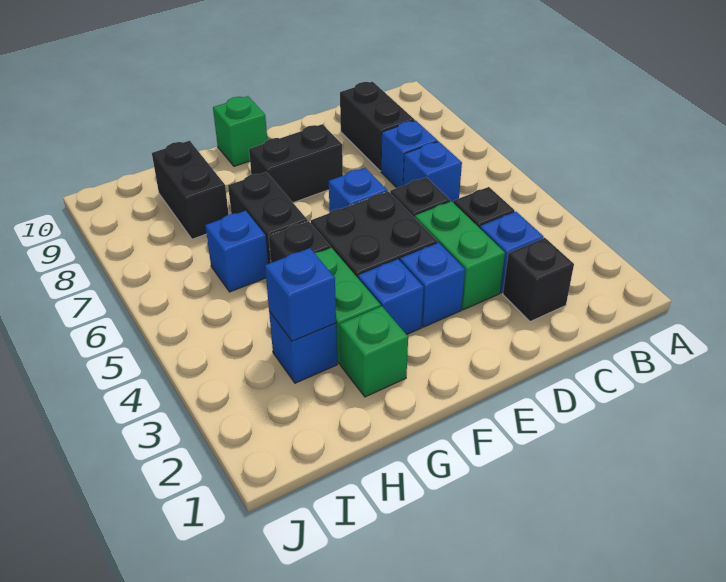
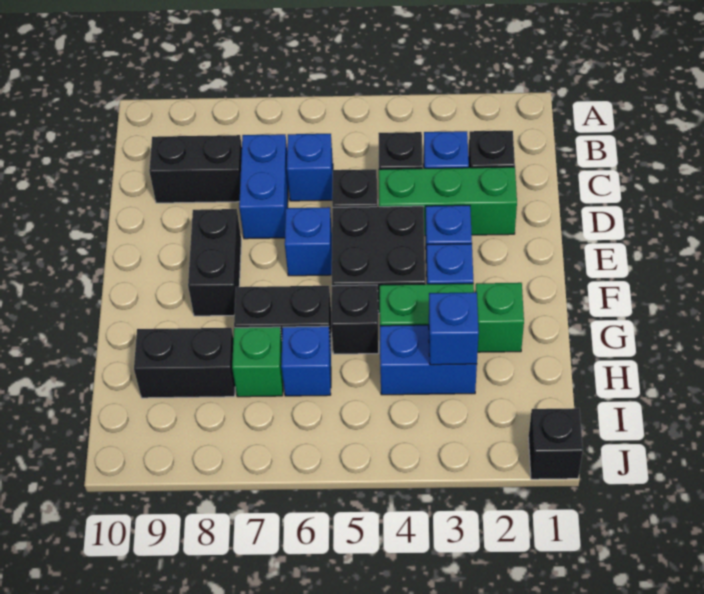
blue brick C7 level 1 -> blue brick C7:D7 level 1
green brick D3:D4 level 1 -> green brick D2:D4 level 1
green brick F10 level 1 -> green brick H7 level 1
blue brick H3 level 1 -> blue brick H3:H4 level 1
none -> black brick J1 level 1

